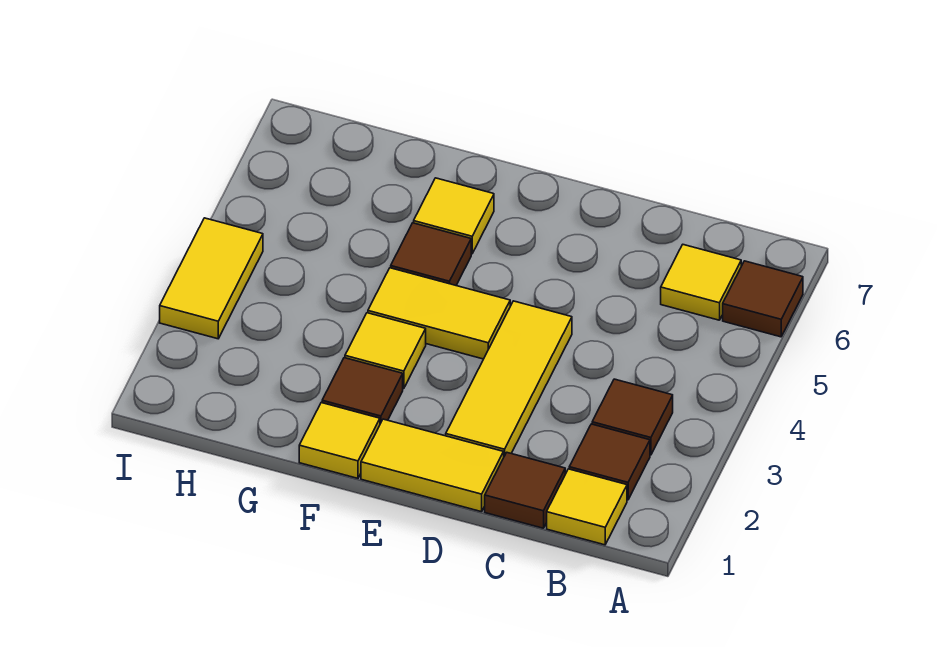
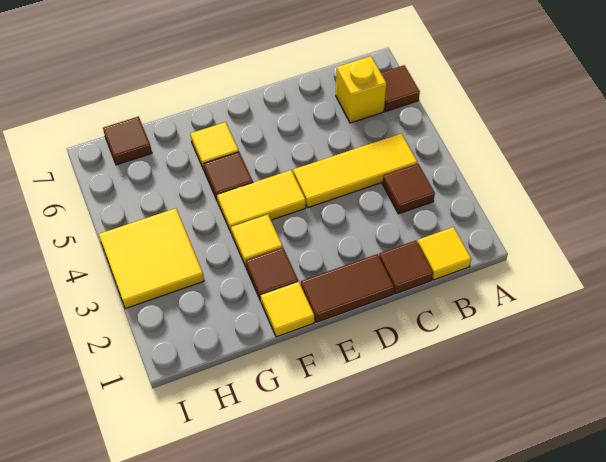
brown tile B2 level 1 -> brown tile H7 level 1
yellow tile B6 level 1 -> yellow brick B6 level 1
yellow tile D1:E1 level 1 -> brown tile D1:E1 level 1
yellow tile D2:D4 level 1 -> yellow tile B4:D4 level 1
yellow tile I3:I4 level 1 -> yellow tile H3:I4 level 1

